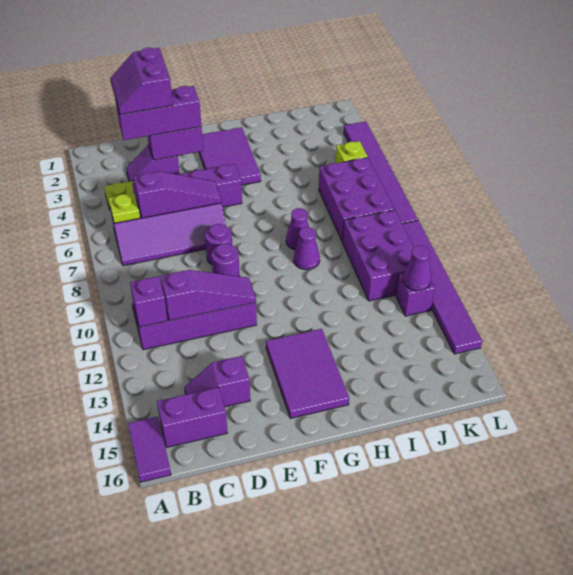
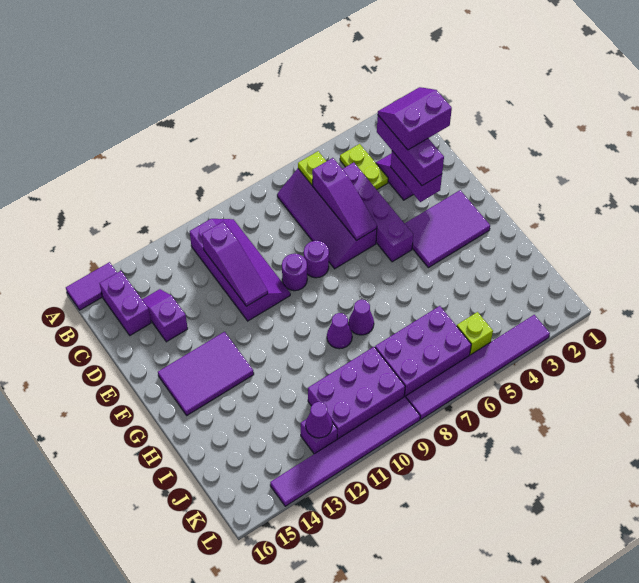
purple brick B11 level 2 -> none

